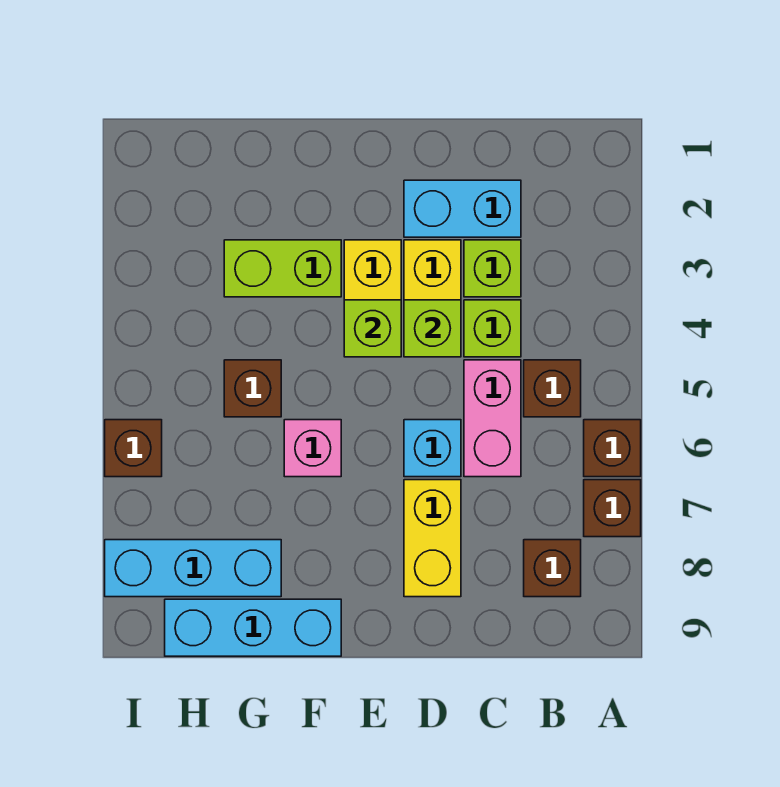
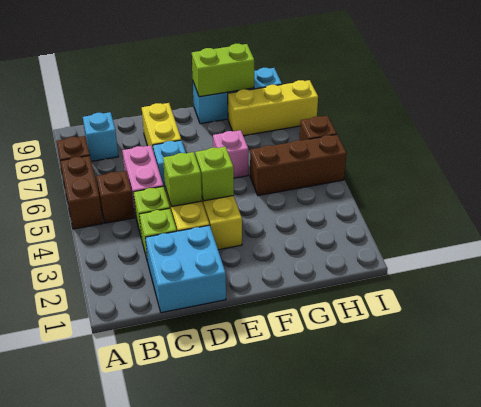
brown brick A6 level 1 -> brown brick A5:A6 level 1
brown brick B8 level 1 -> cyan brick B8 level 1
cyan brick C2:D2 level 1 -> cyan brick C1:D2 level 1
lime brick F3:G3 level 1 -> lime brick F9:G9 level 2
brown brick G5 level 1 -> brown brick G5:I5 level 1
cyan brick G8:I8 level 1 -> yellow brick G8:I8 level 1

